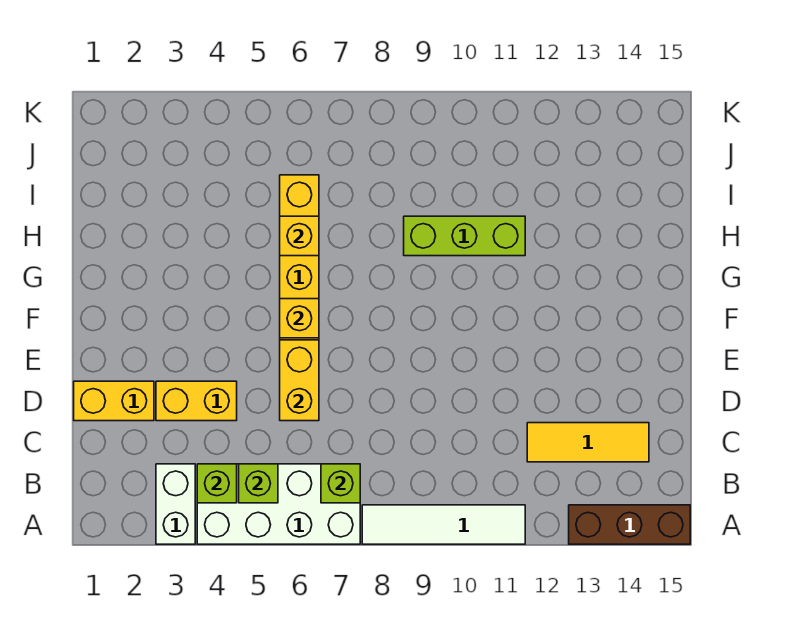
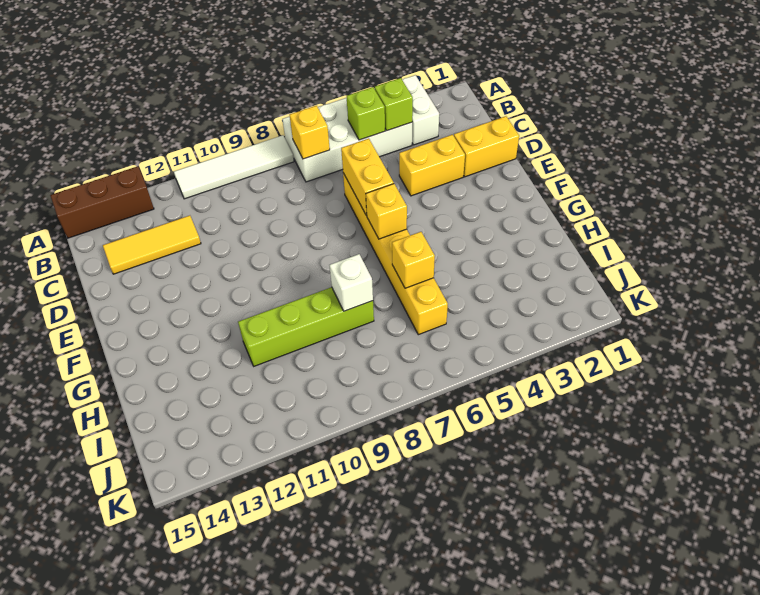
lime brick B7 level 2 -> yellow brick B7 level 2
none -> white brick H8 level 2
lime brick H9:H11 level 1 -> lime brick H8:H11 level 1

